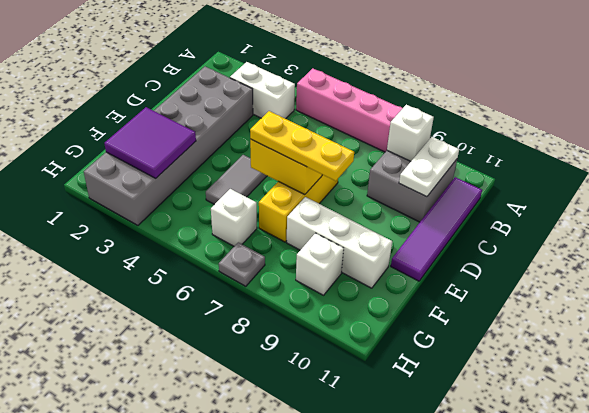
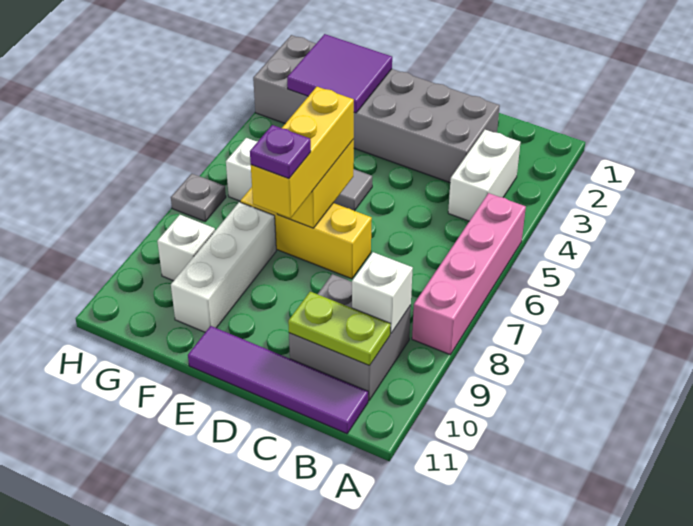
white plate B10:C10 level 2 -> lime plate B10:C10 level 2
yellow plate E6:E8 level 3 -> yellow brick E6:E8 level 3
none -> purple plate E8 level 4

